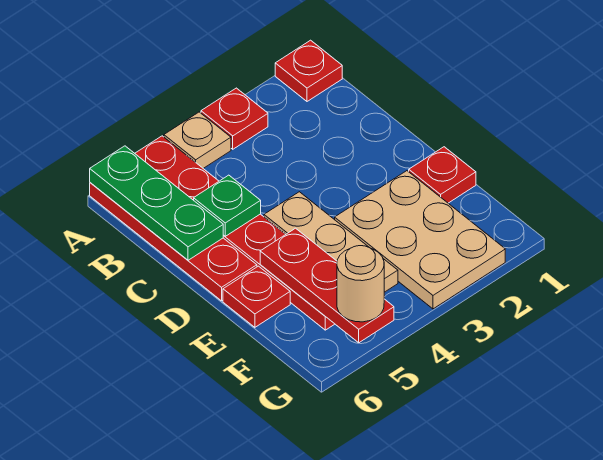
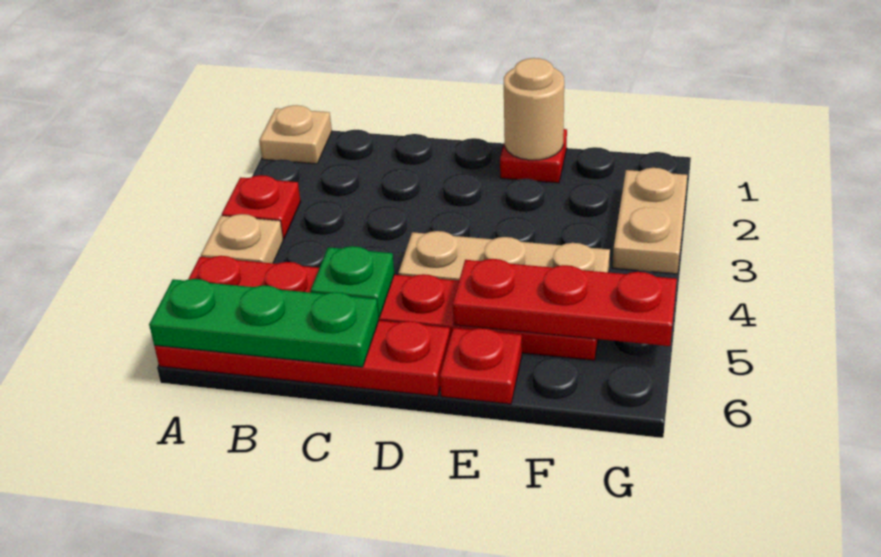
red plate A1 level 1 -> tan plate A1 level 1
tan plate E2:G3 level 1 -> tan plate G2:G3 level 1
tan round brick G5 level 3 -> tan round brick E1 level 2

